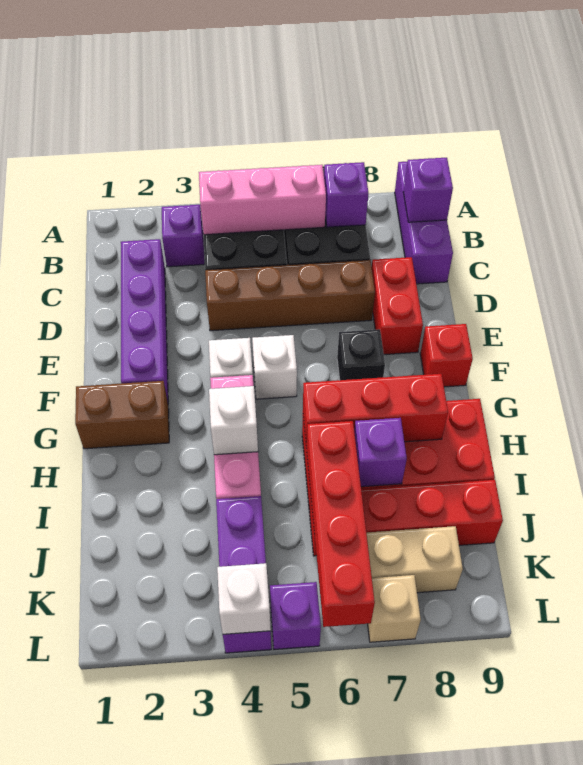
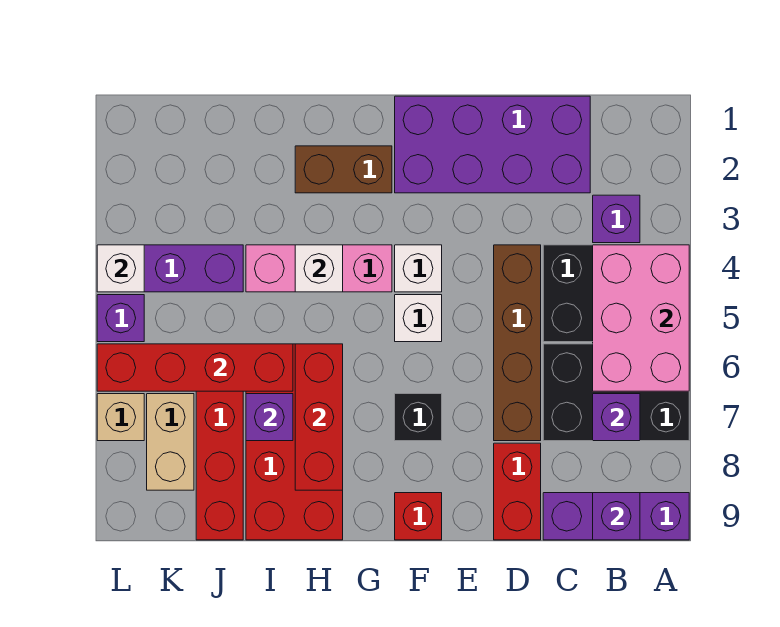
pink brick B4:B6 level 2 -> pink brick A4:B6 level 2
purple brick C2:F2 level 1 -> purple brick C1:F2 level 1
red brick D8:E8 level 1 -> red brick D8:D9 level 1
brown brick G1:G2 level 1 -> brown brick G2:H2 level 1

